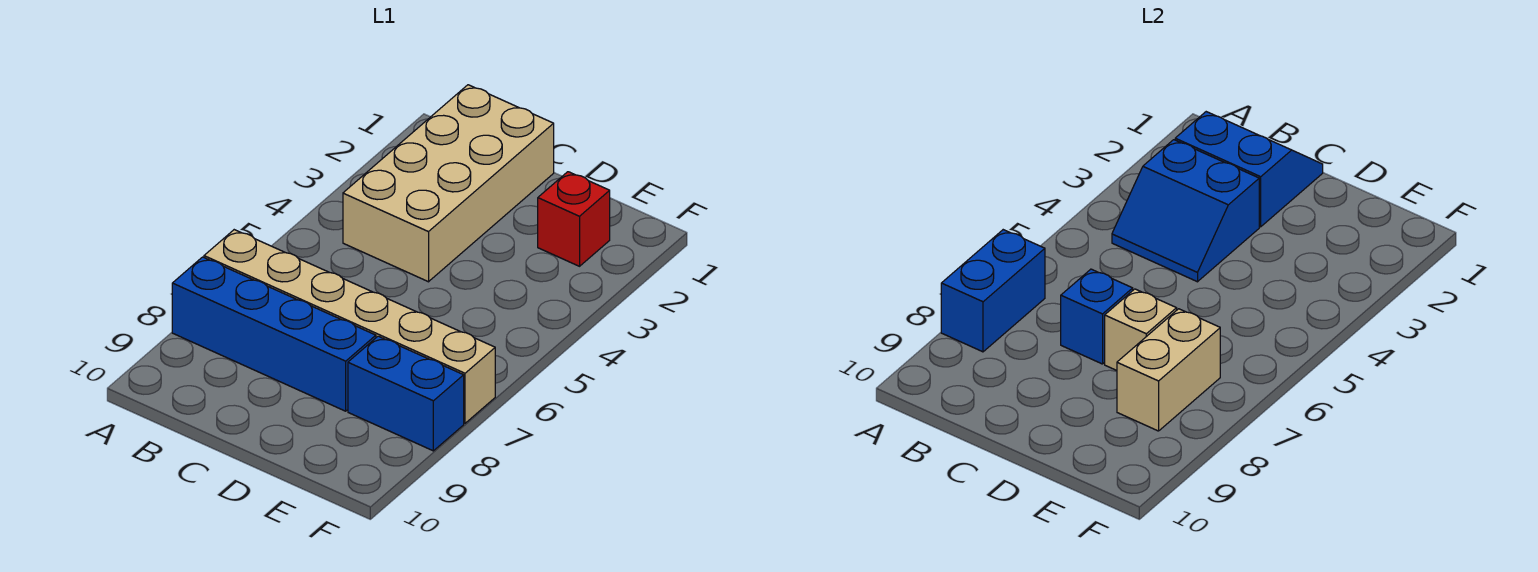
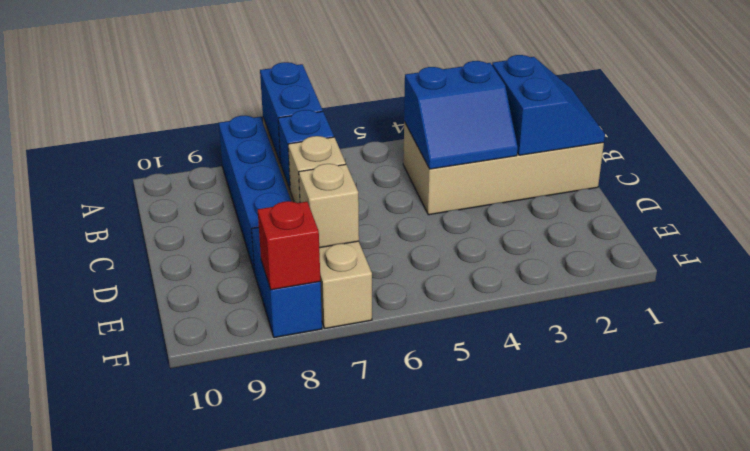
blue brick A7:A8 level 2 -> blue brick A7:B7 level 2
blue slope B3:C4 level 2 top 3 -> blue slope B3:C4 level 2 top B
red brick E2 level 1 -> red brick F8 level 2
tan brick E7:E8 level 2 -> tan brick E7 level 2

